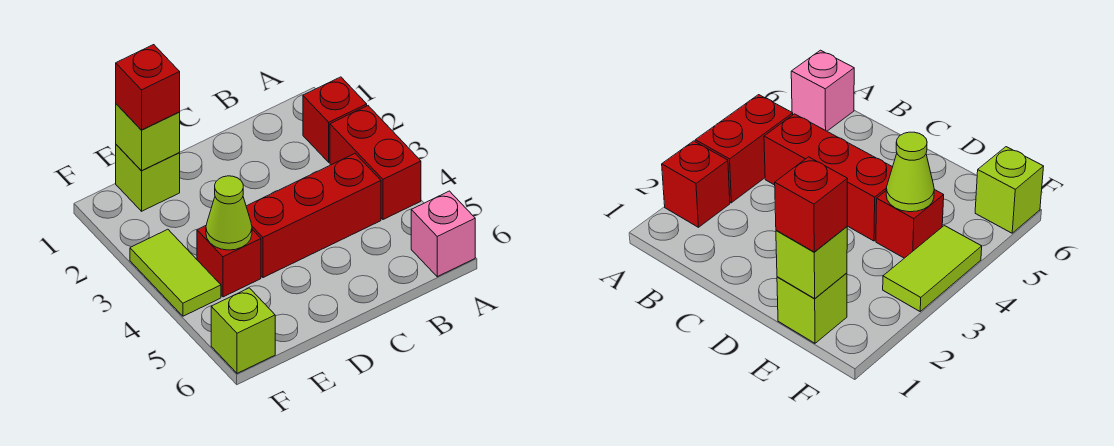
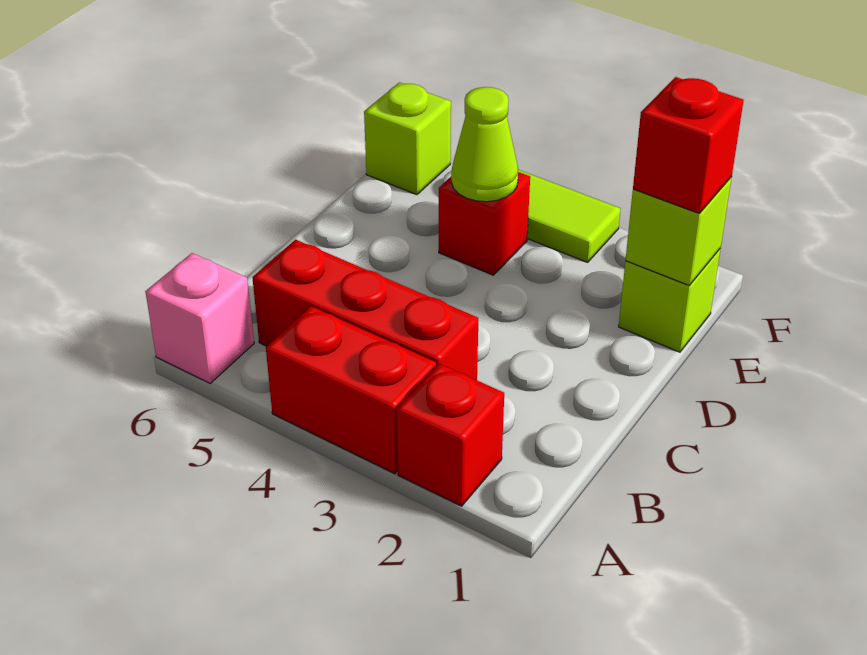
red brick B4:D4 level 1 -> red brick B3:B5 level 1

